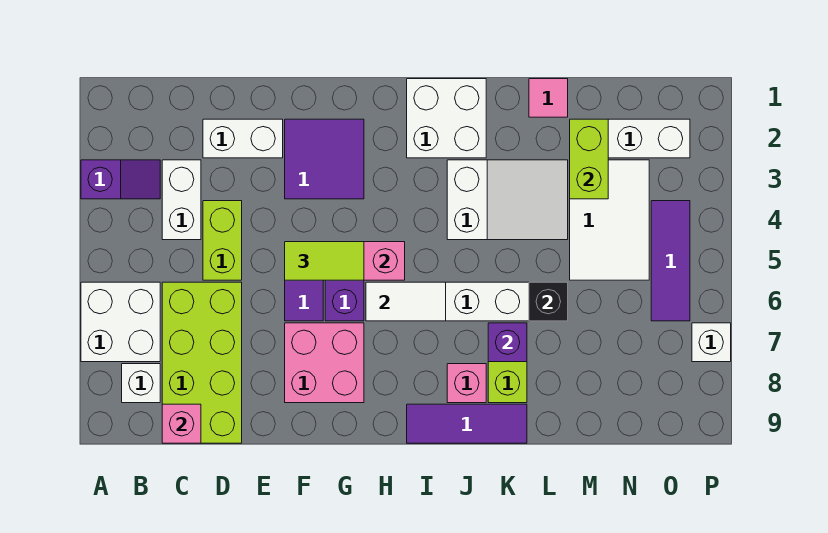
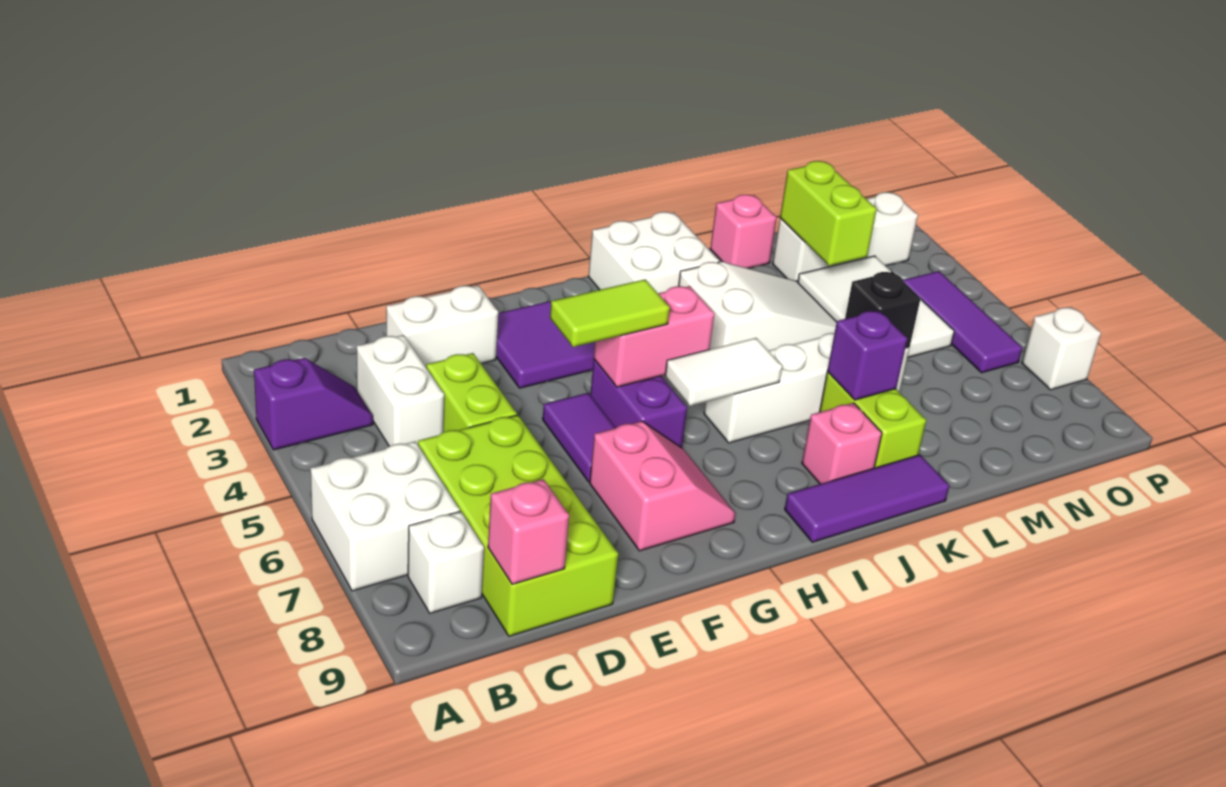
pink brick F7:G8 level 1 -> pink slope F7:G8 level 1 top F
pink tile L1 level 1 -> pink brick L1 level 1

